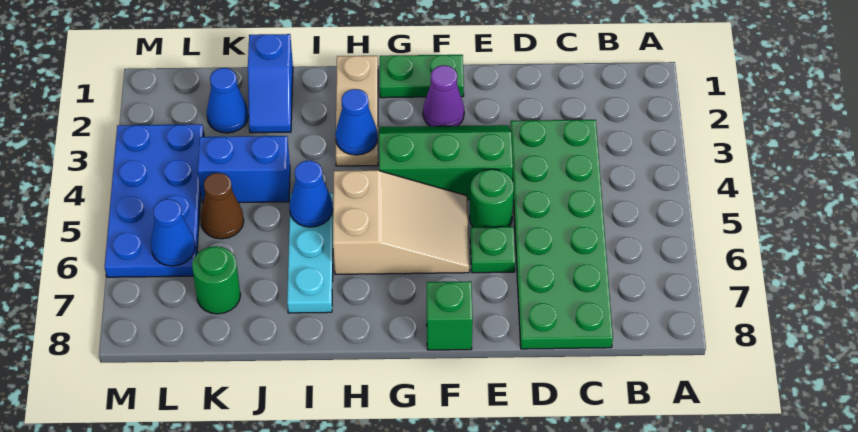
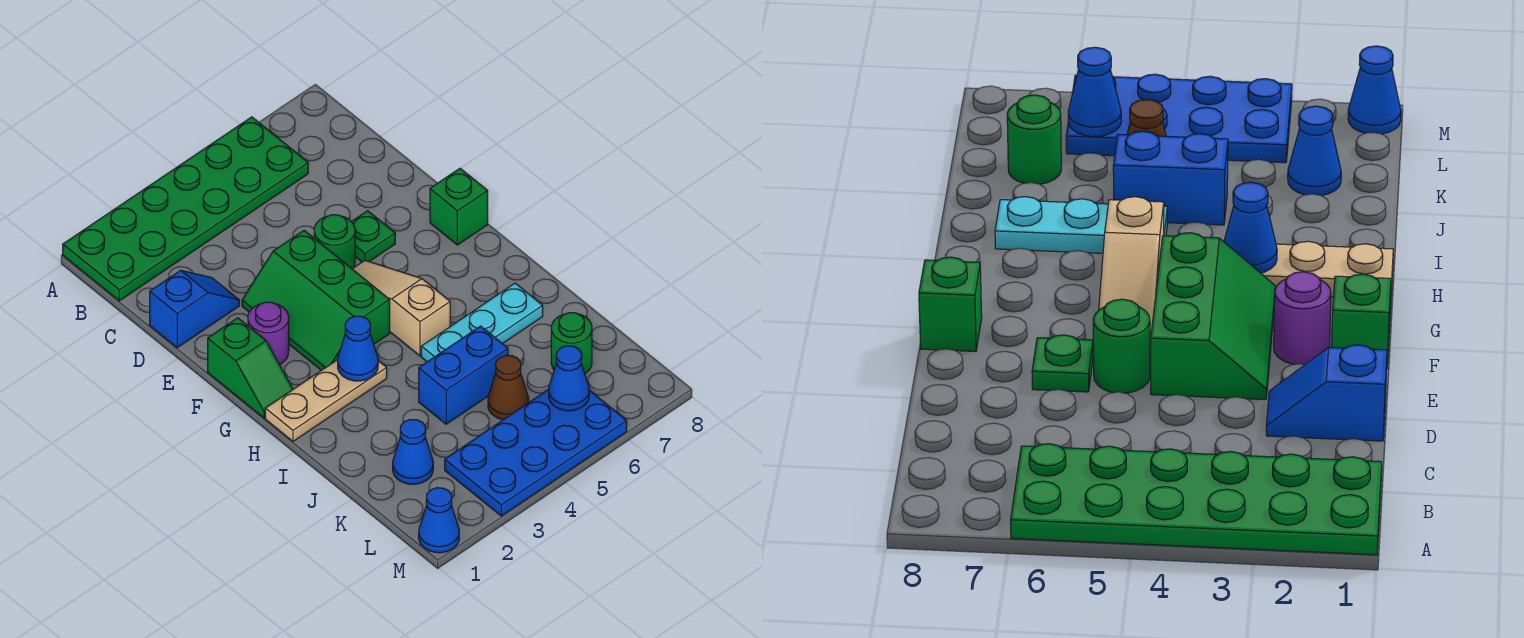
green plate C3:D8 level 1 -> green plate A1:B6 level 1
green plate F1:G1 level 1 -> green slope F1:G1 level 1 top F
purple cone F2 level 1 -> purple round brick F2 level 1
tan slope F5:H6 level 1 top H -> tan slope F5:H5 level 1 top H
blue cone I5 level 2 -> blue cone M1 level 1
blue slope J1:J2 level 1 top 1 -> blue slope D1:D2 level 1 top 1
blue brick J4:K4 level 1 -> blue brick J4:J5 level 1

